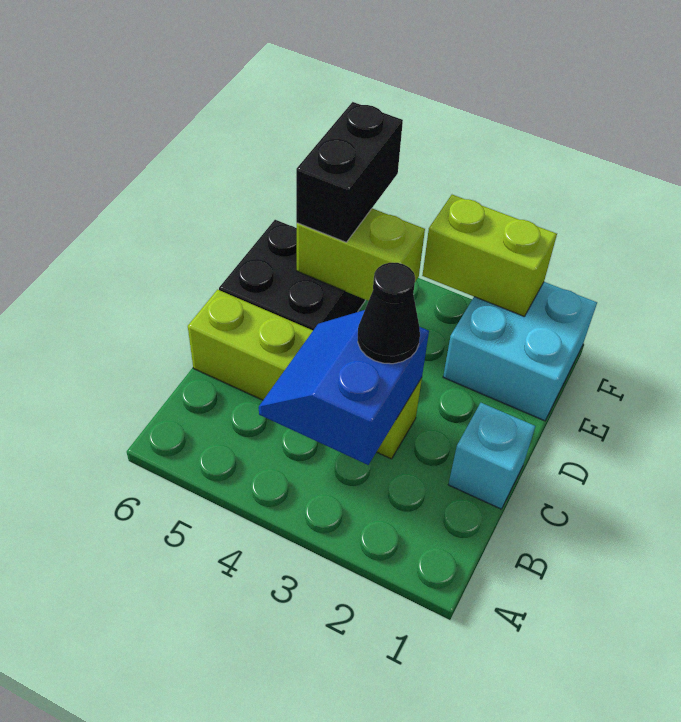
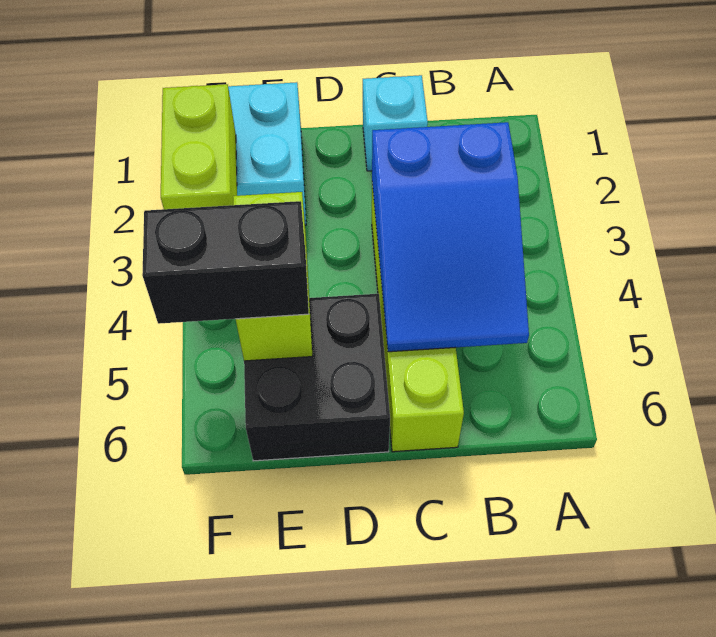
blue slope B3:C4 level 2 top 3 -> blue slope B3:C5 level 2 top 3
black cone C3 level 3 -> none

